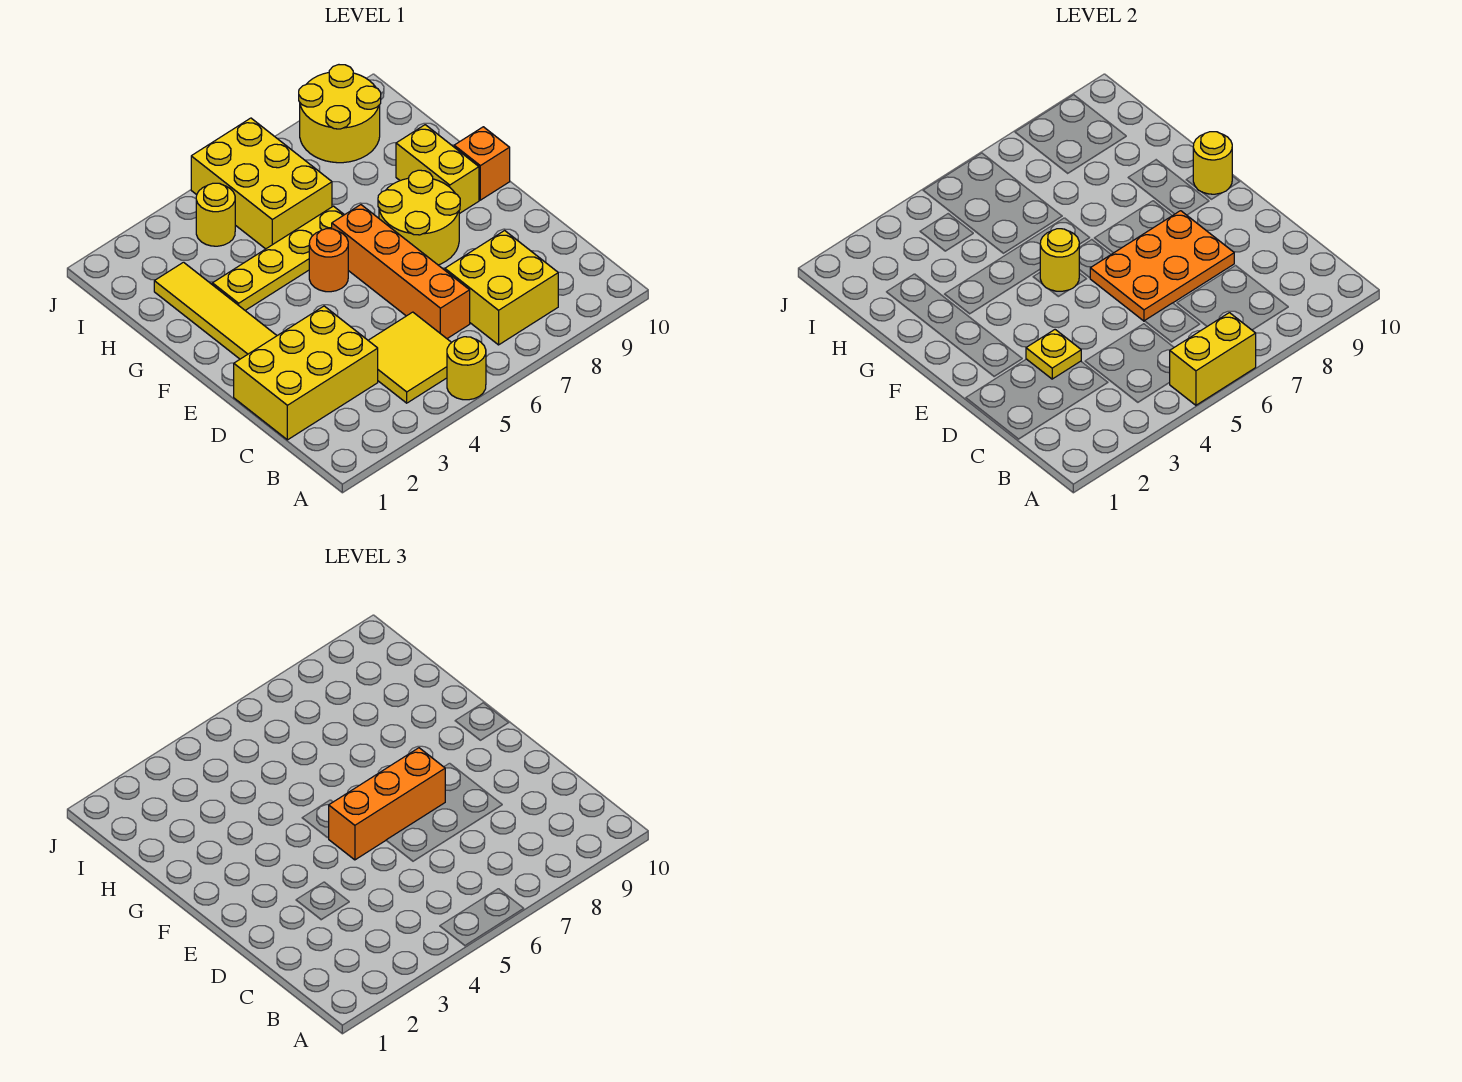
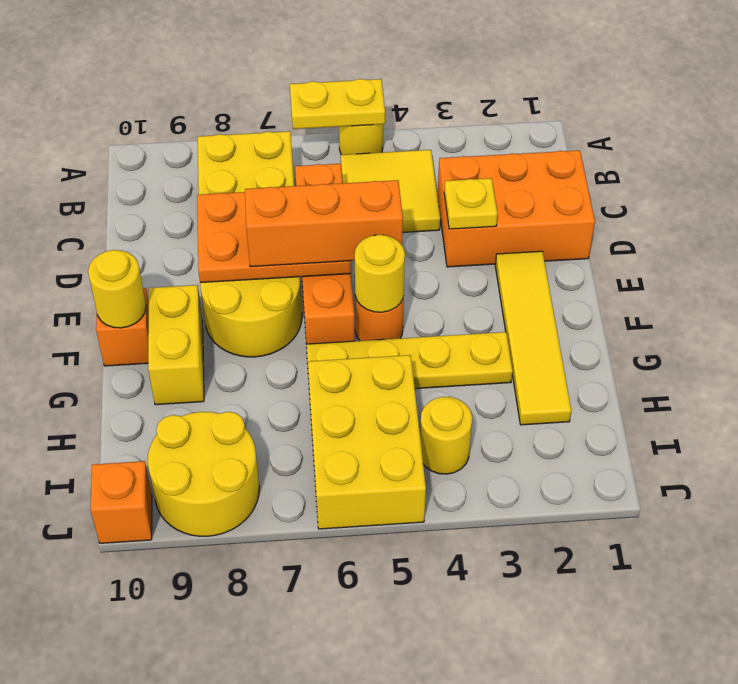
yellow brick A5:A6 level 2 -> yellow plate A5:A6 level 2
yellow brick C1:D3 level 1 -> orange brick C1:D3 level 1
none -> orange brick J10 level 1

